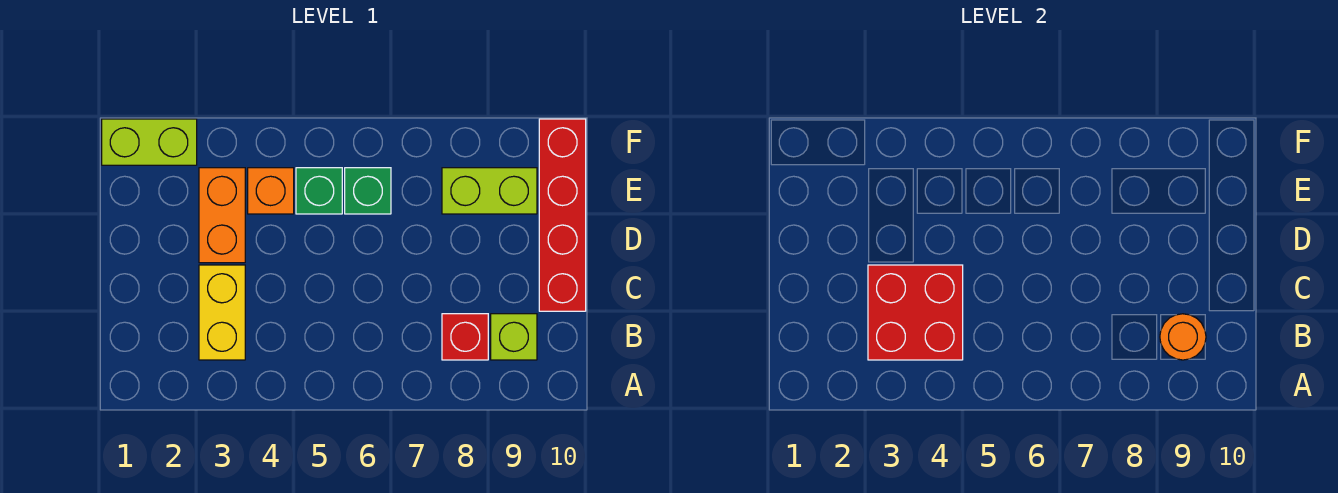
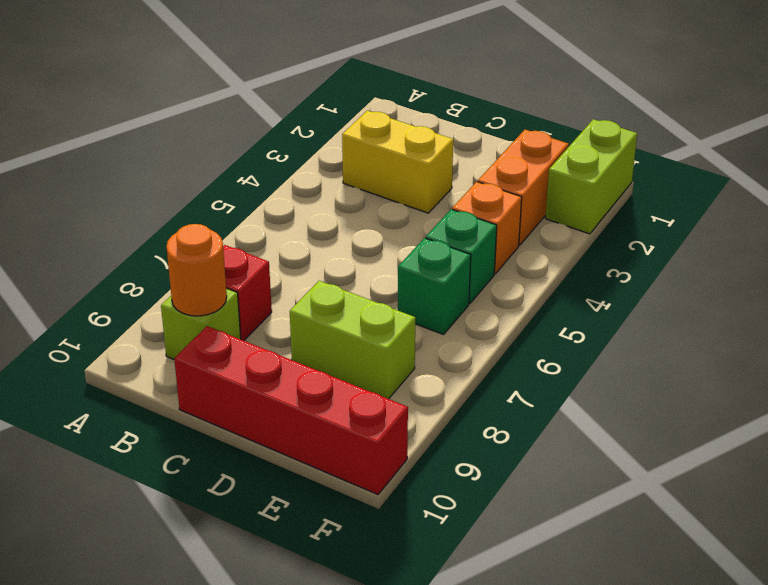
red brick B3:C4 level 2 -> none
orange brick D3:E3 level 1 -> orange brick E2:E3 level 1
lime brick E8:E9 level 1 -> lime brick D8:E8 level 1

